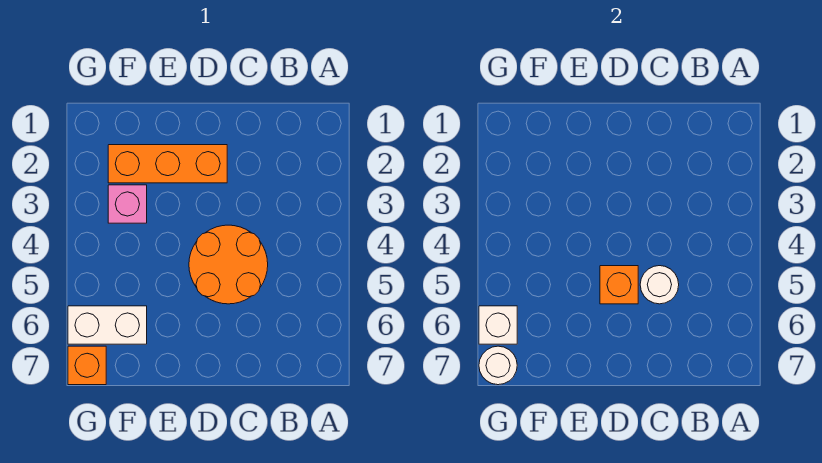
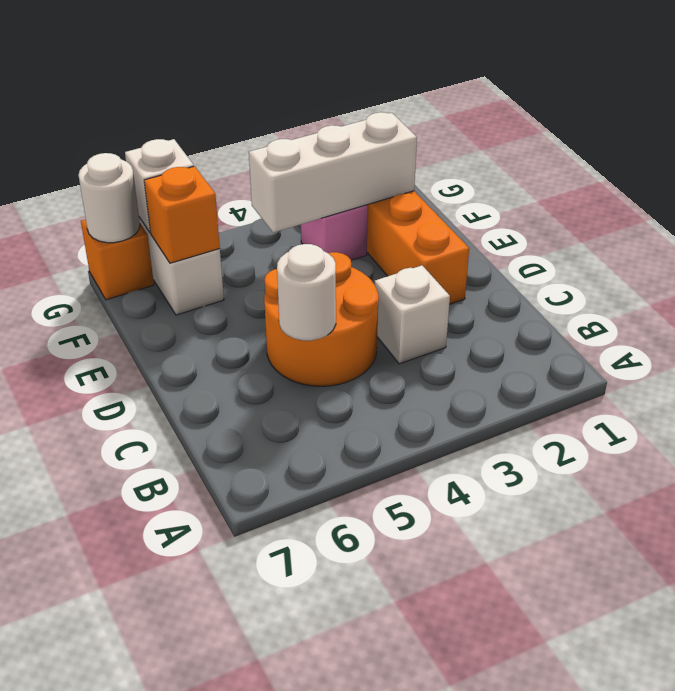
none -> white brick C3 level 1
orange brick D5 level 2 -> orange brick F6 level 2
none -> white brick F2:F4 level 2

